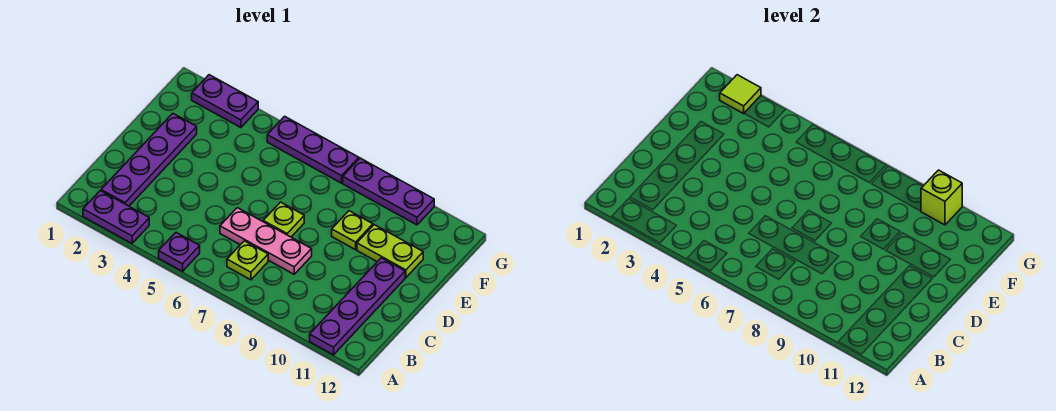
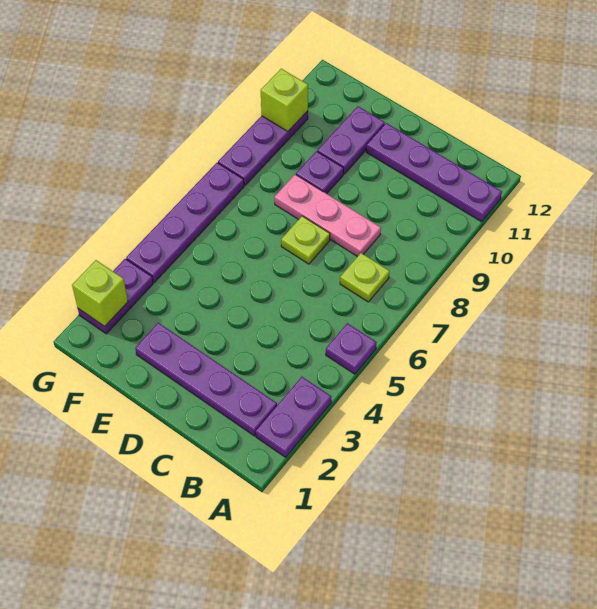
pink plate C6:C8 level 1 -> pink plate C8:E8 level 1
lime plate E9 level 1 -> purple plate E9 level 1
lime plate E10:E11 level 1 -> purple plate E10:E11 level 1
lime tile G2 level 2 -> lime brick G2 level 2
purple plate G5:G7 level 1 -> purple plate G4:G7 level 1

